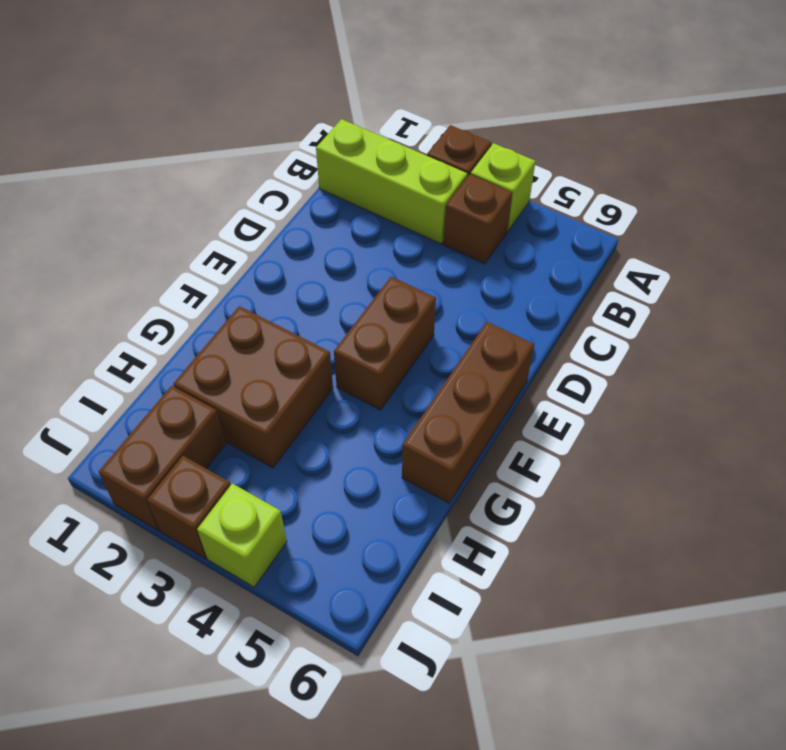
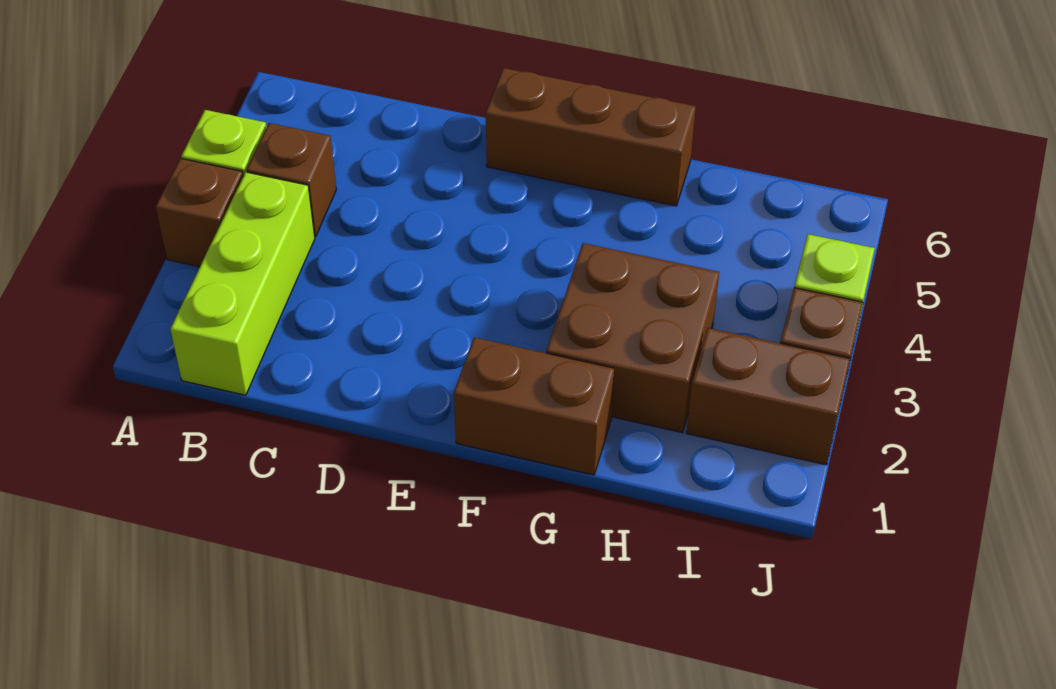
brown brick E4:F4 level 1 -> brown brick F1:G1 level 1

